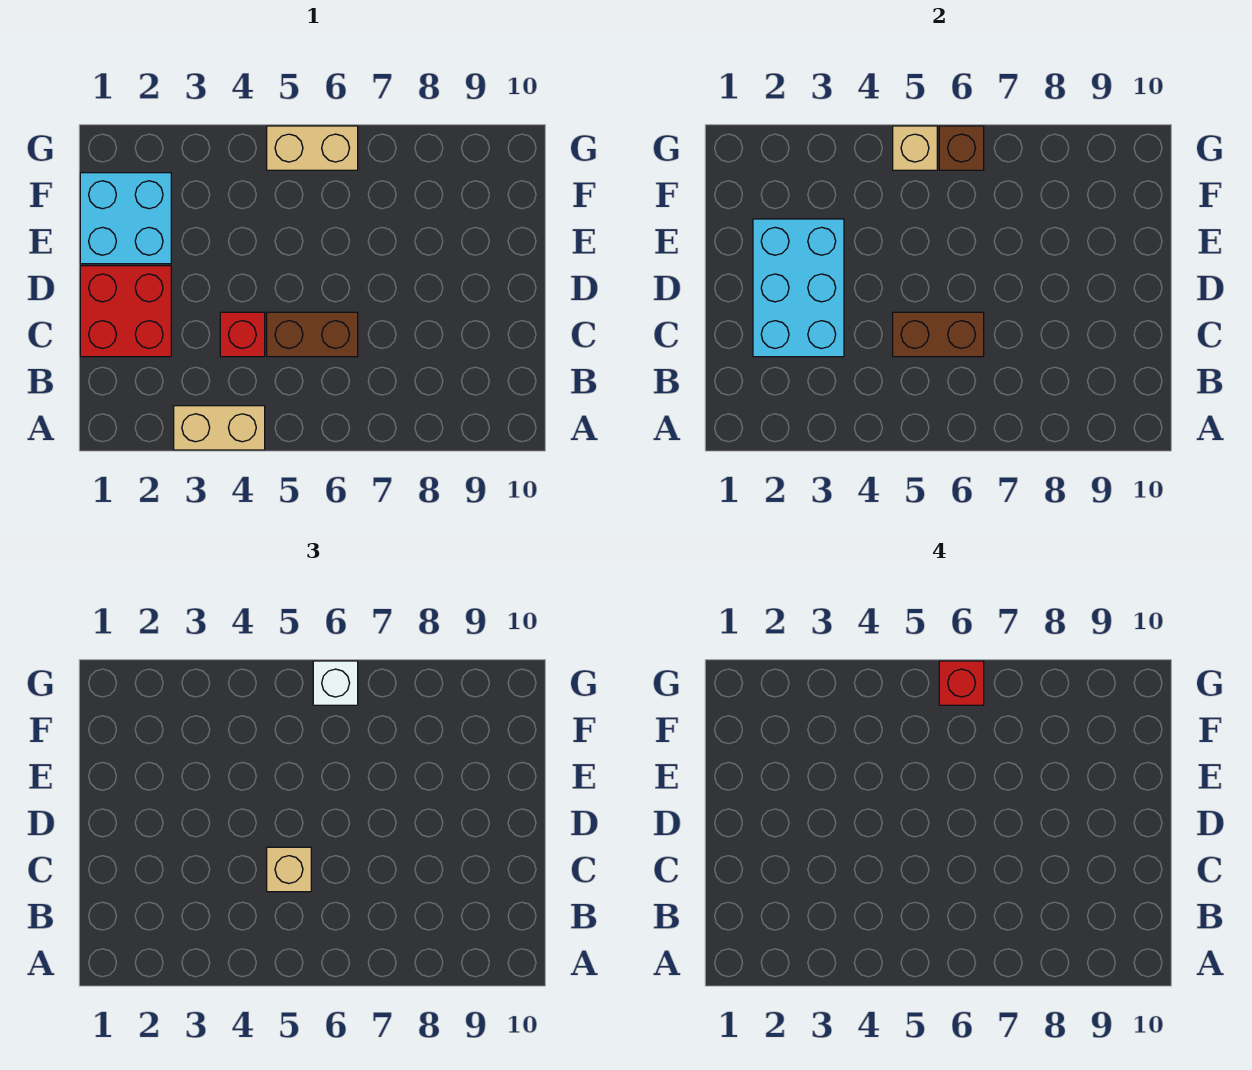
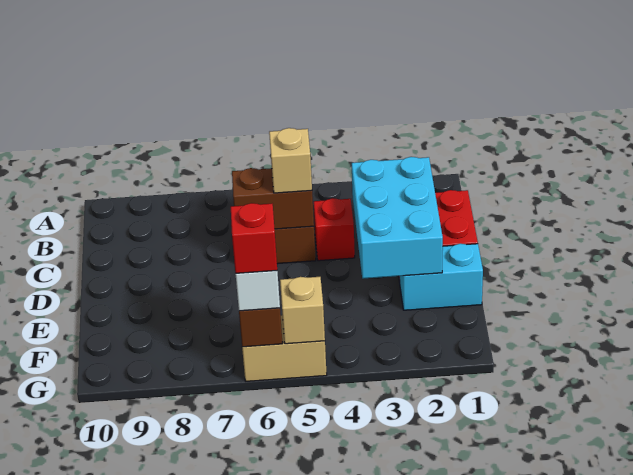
tan brick A3:A4 level 1 -> none
cyan brick E1:F2 level 1 -> cyan brick E1:E2 level 1

